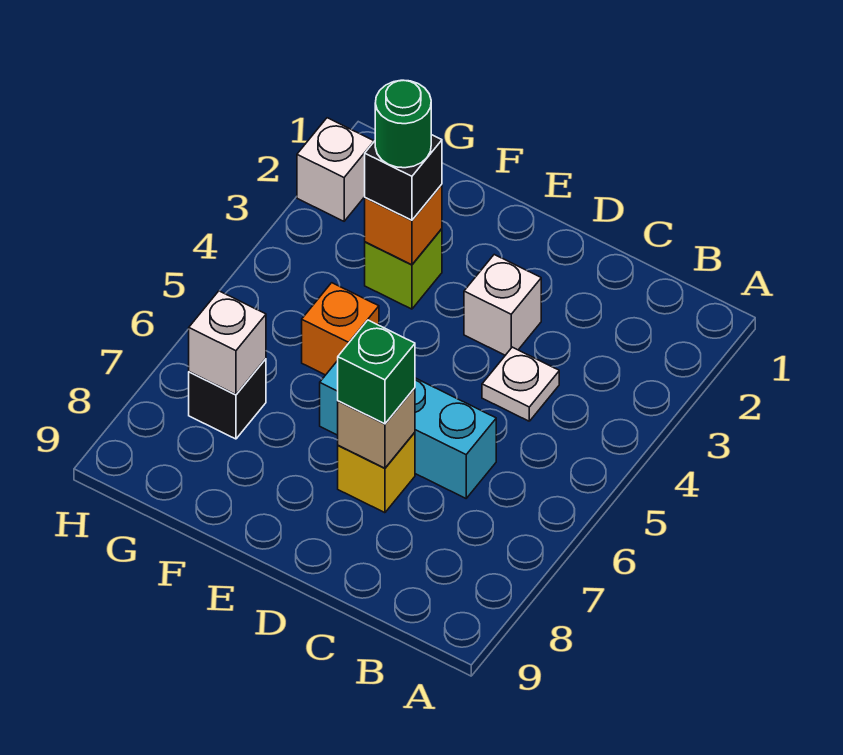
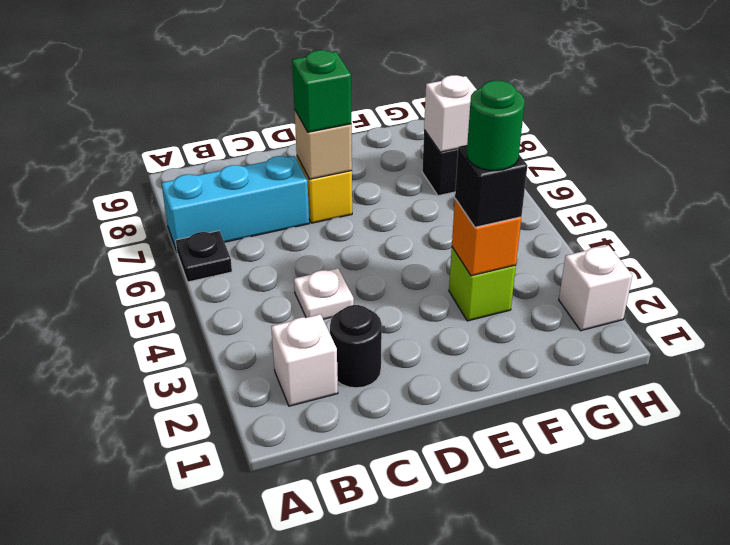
none -> black plate A6 level 1
none -> black round brick C2 level 1
cyan brick C6:E6 level 1 -> cyan brick A7:C7 level 1
white brick D3 level 1 -> white brick B2 level 1
orange brick F5 level 1 -> none

